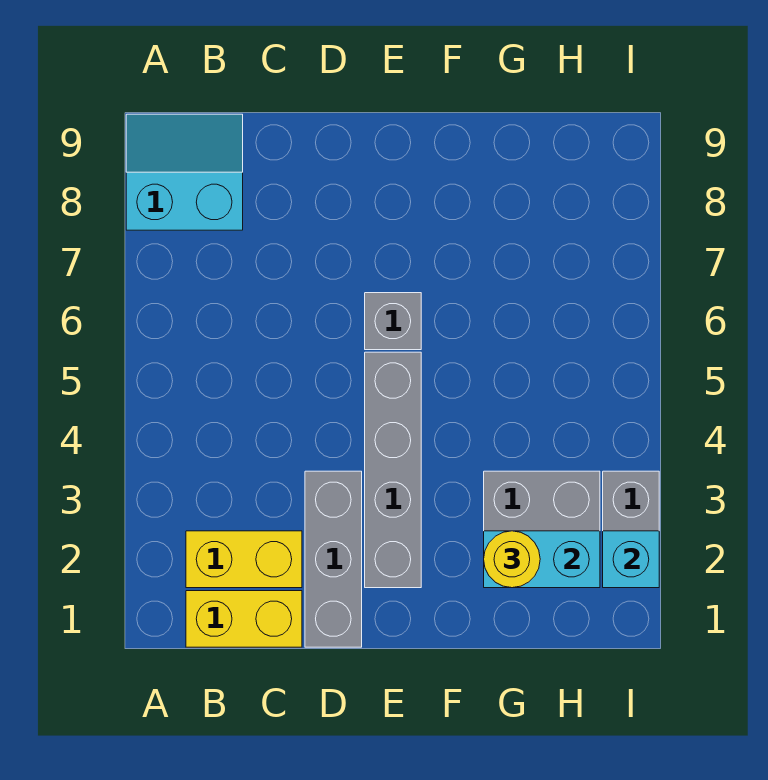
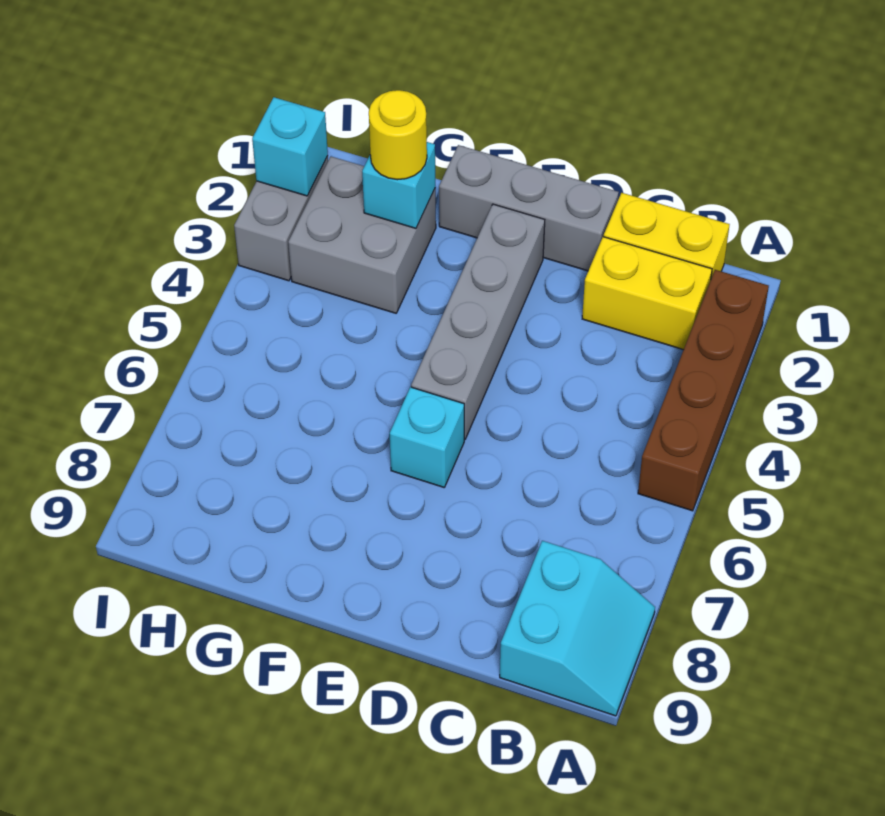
none -> brown brick A2:A5 level 1
cyan slope A8:B9 level 1 top 8 -> cyan slope A8:B9 level 1 top B
grey brick D1:D3 level 1 -> grey brick D1:F1 level 1
grey brick E6 level 1 -> cyan brick E6 level 1
cyan brick G2:H2 level 2 -> cyan brick G2 level 2

